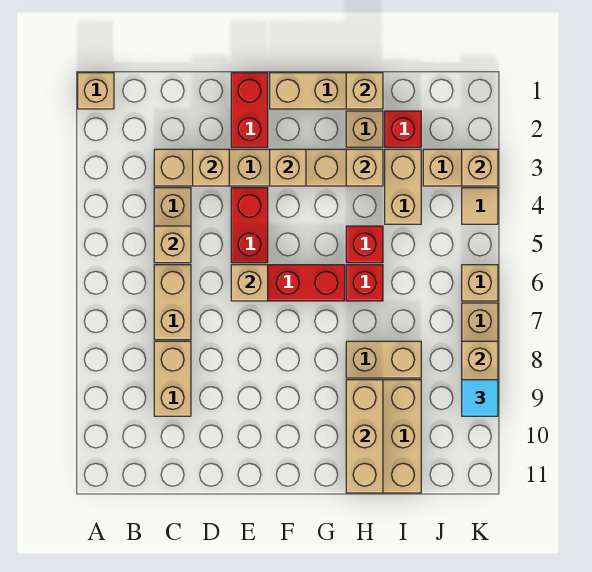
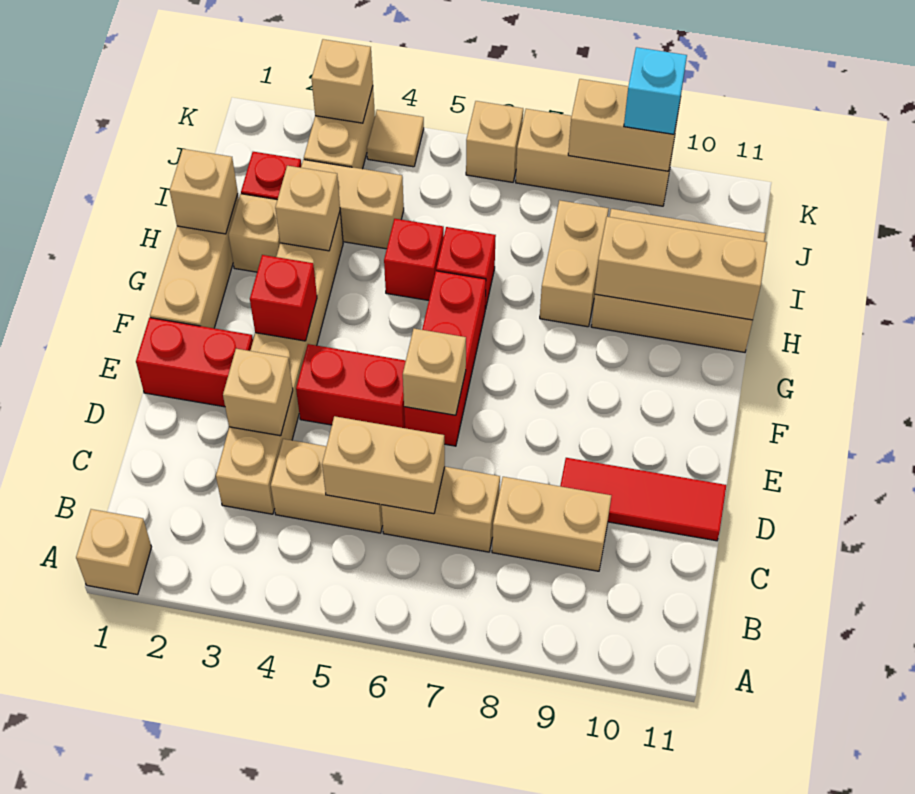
tan brick C5 level 2 -> tan brick C5:C6 level 2
none -> red tile D9:D11 level 1
tan brick F3 level 2 -> red brick F3 level 2
cyan tile K9 level 3 -> cyan brick K9 level 3

